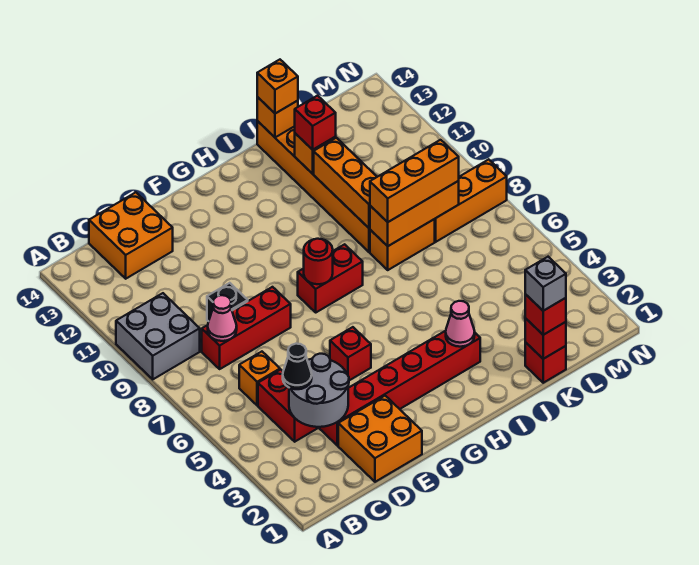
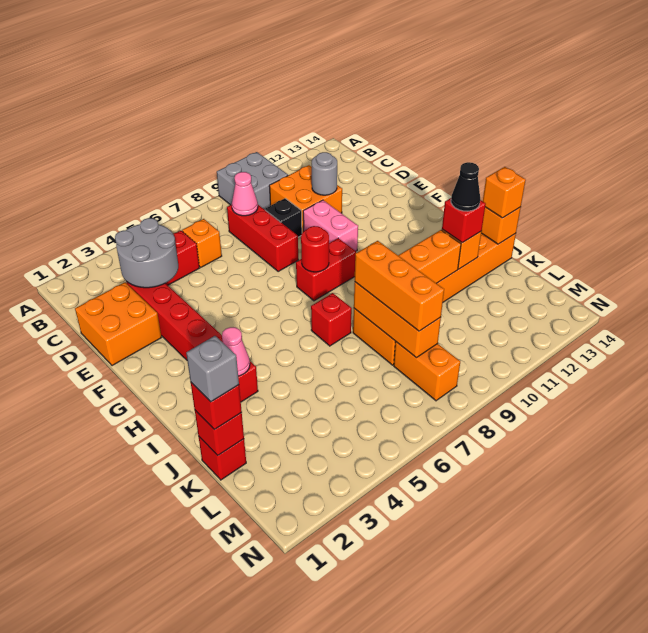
black cone C4 level 3 -> black cone J12 level 4
orange brick C13:D14 level 1 -> orange brick C10:D11 level 1
none -> grey round brick D11 level 2
none -> pink brick E10:F10 level 1
red brick F5 level 1 -> red brick I7 level 1
red brick G8:H8 level 1 -> red brick G8:G9 level 1
orange brick L8:N8 level 1 -> orange brick L8:M8 level 1

